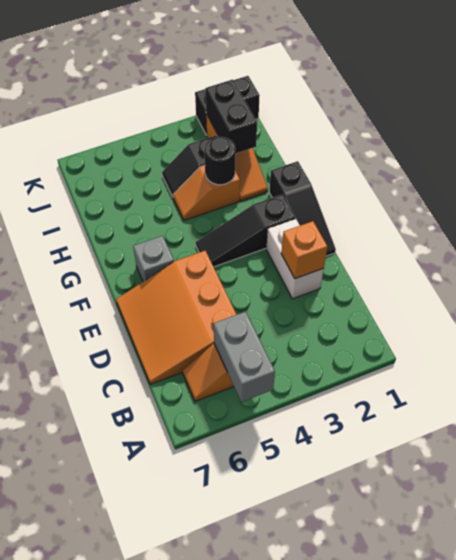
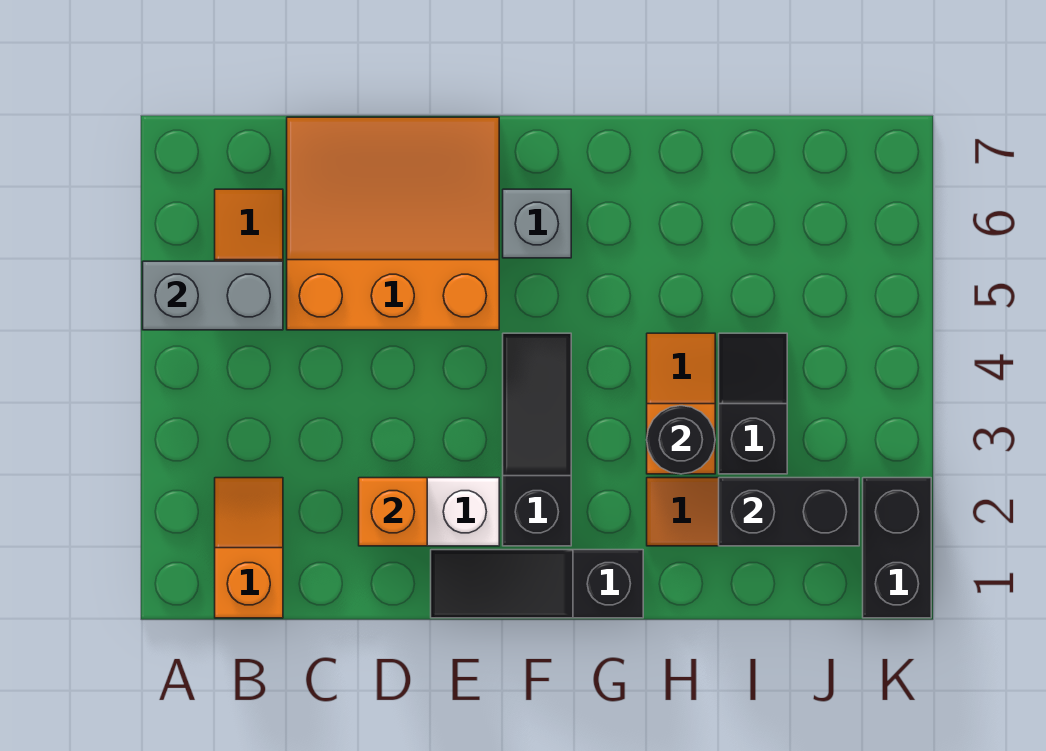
none -> orange slope B1:B2 level 1 top 1

